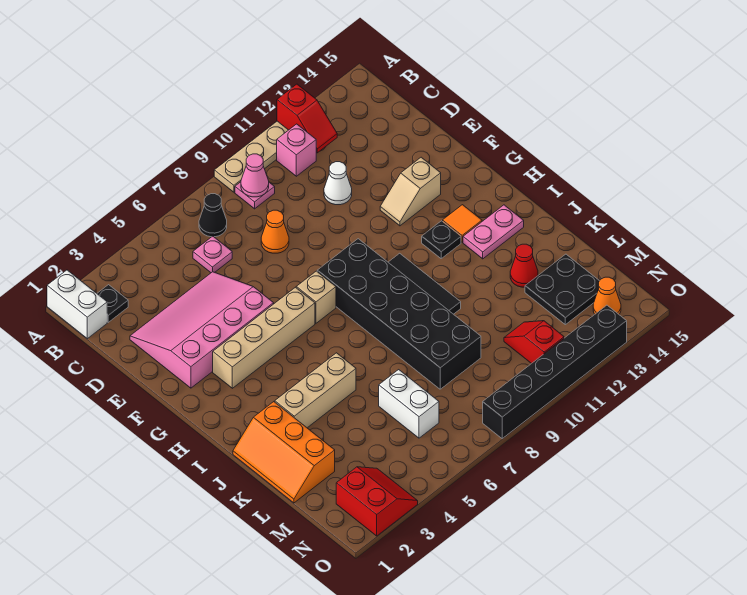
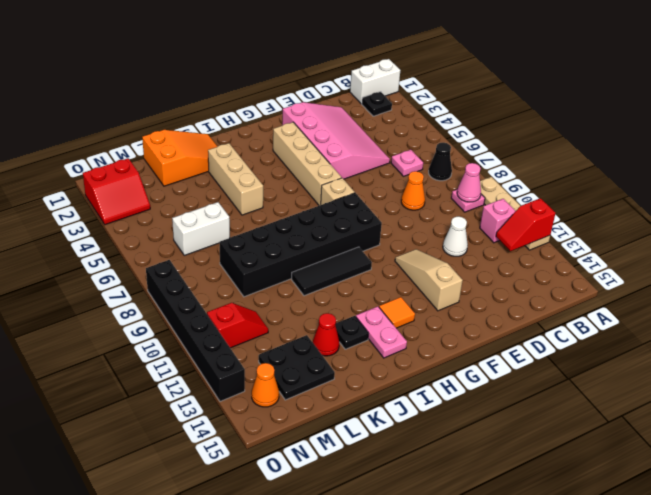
tan slope F12:F13 level 1 top 13 -> tan slope F11:F13 level 1 top 13
black plate H12 level 1 -> black plate J13 level 1
orange slope J1:L2 level 1 top 2 -> orange slope J1:L2 level 1 top L

